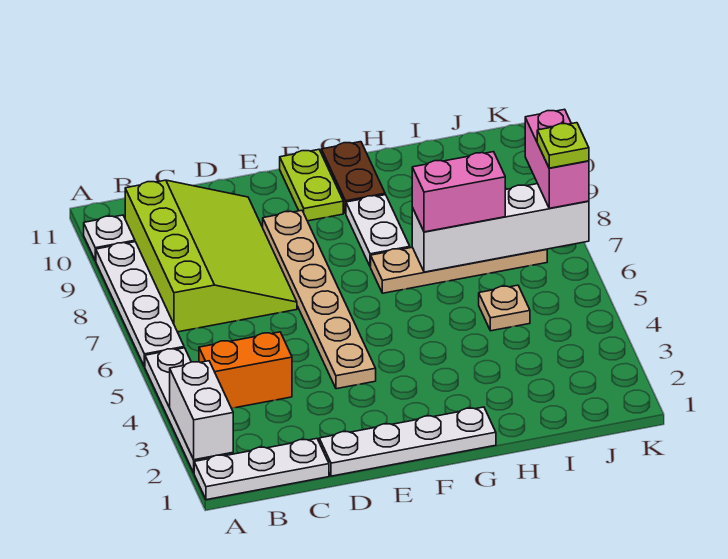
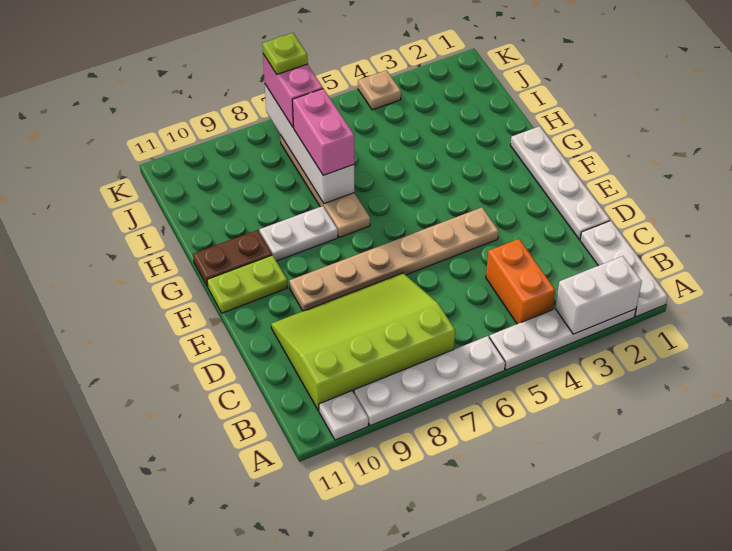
tan plate I5 level 1 -> tan plate K4 level 1
pink brick K7:K8 level 3 -> pink brick J7:K7 level 3

